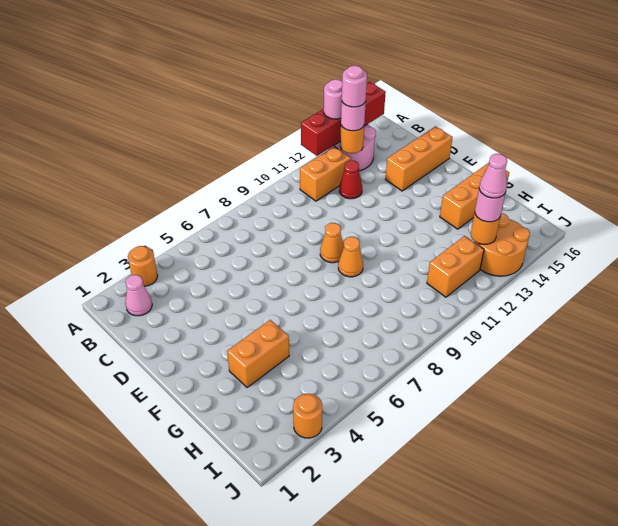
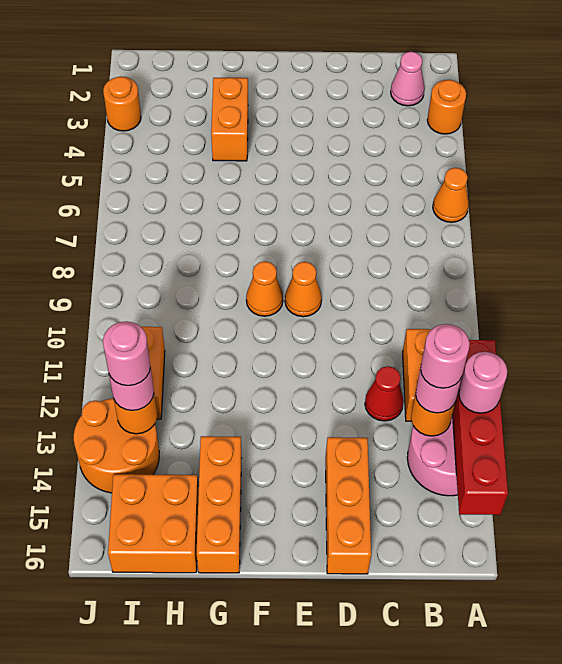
none -> orange cone A6 level 1
none -> orange brick H15:I16 level 1
pink cone I13 level 4 -> pink round brick I13 level 4

